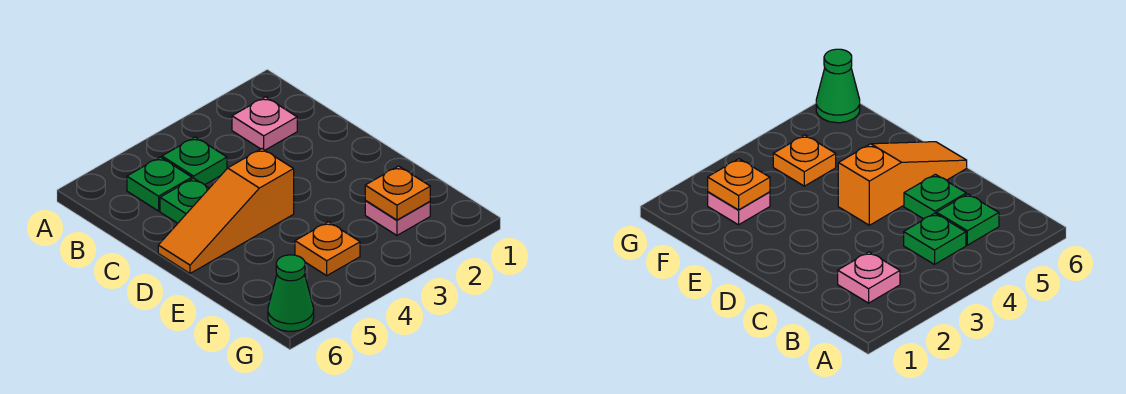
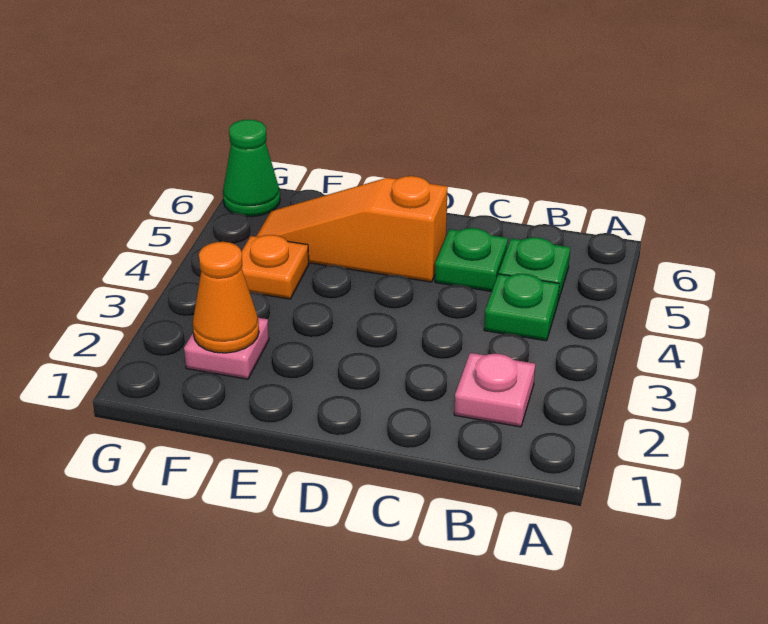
orange slope D4:D6 level 1 top 4 -> orange slope D5:F5 level 1 top D
orange plate F2 level 2 -> orange cone F2 level 2

